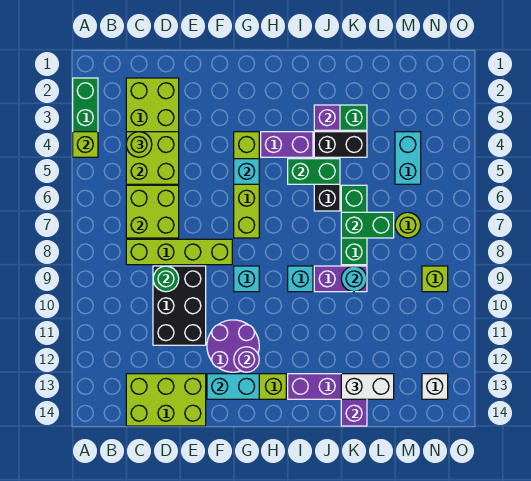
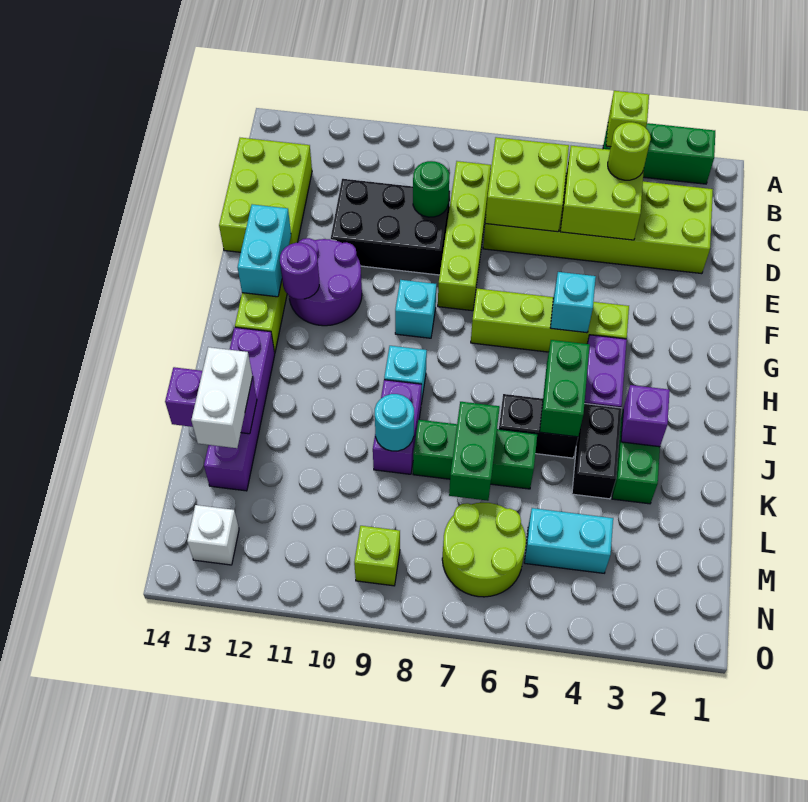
lime round brick M7 level 1 -> lime round brick M6:N7 level 1

